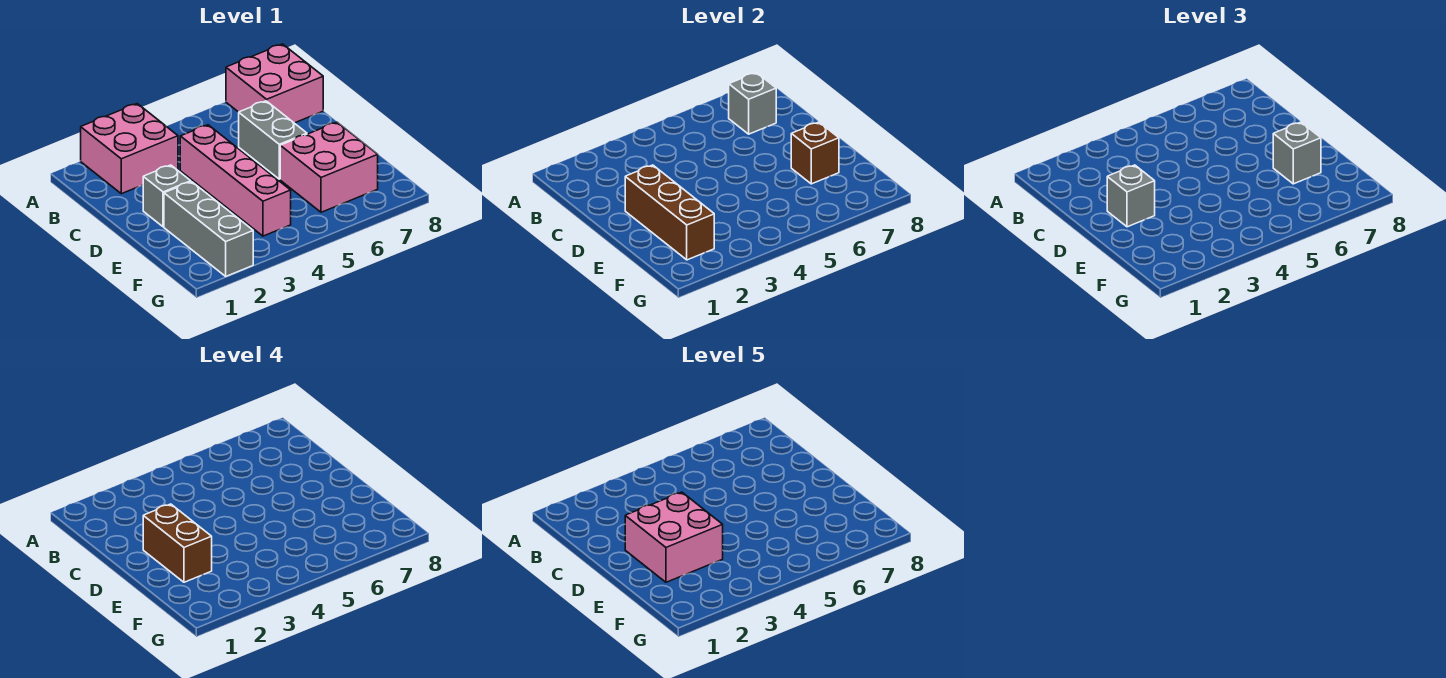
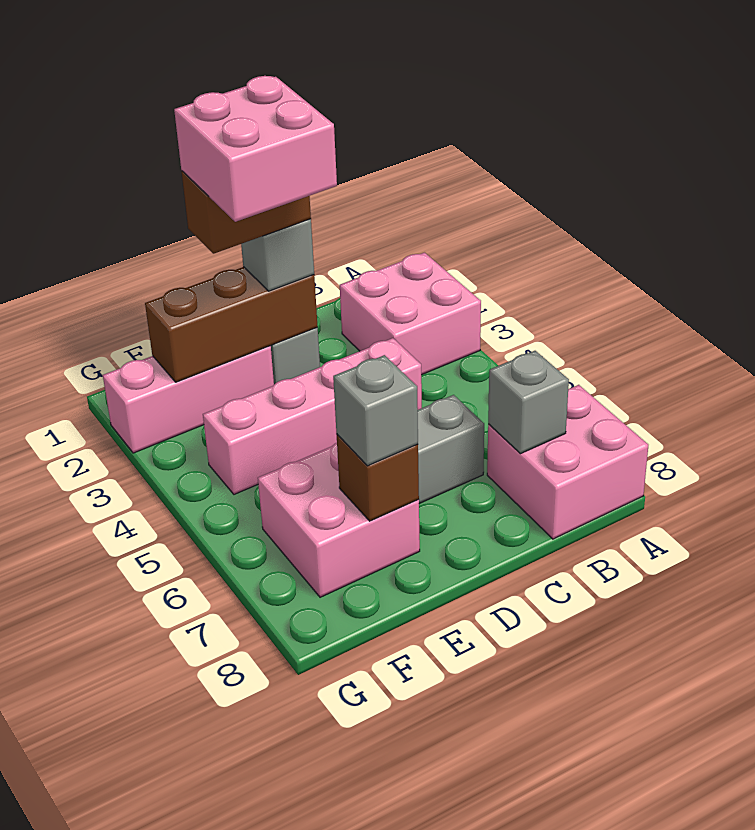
grey brick E2:G2 level 1 -> pink brick E2:G2 level 1

